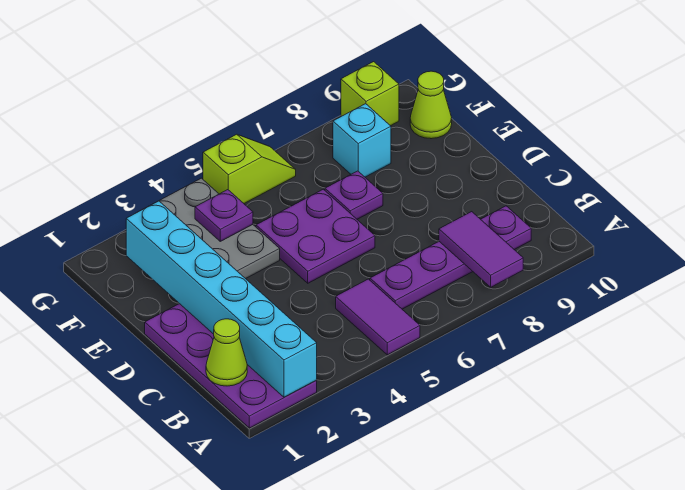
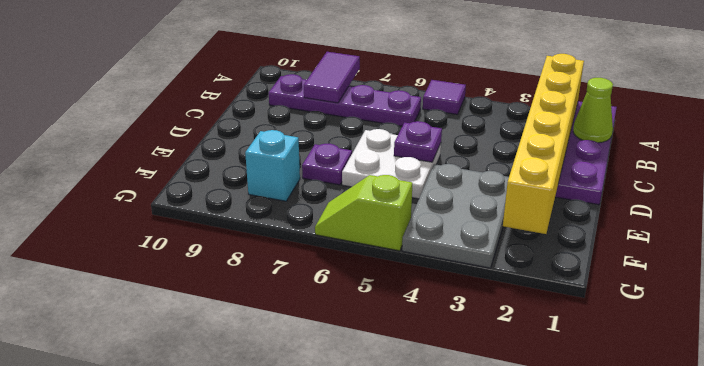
cyan brick A2:F2 level 2 -> yellow brick A2:F2 level 2
purple tile A5:B5 level 1 -> purple tile A5 level 1
purple plate D5:E6 level 1 -> white plate D5:E6 level 1
purple plate F4 level 2 -> purple plate D5 level 2
lime cone F10 level 1 -> none
lime brick G9 level 1 -> none

